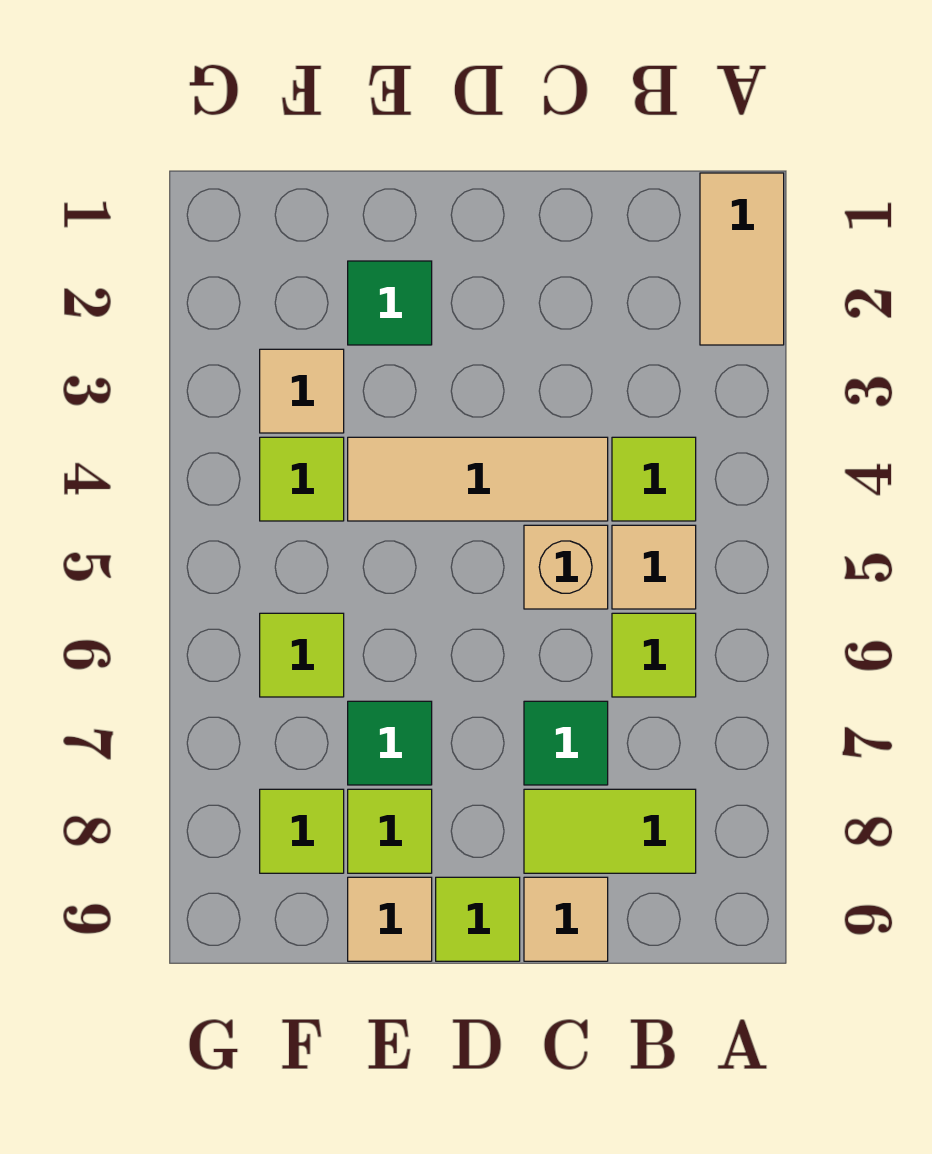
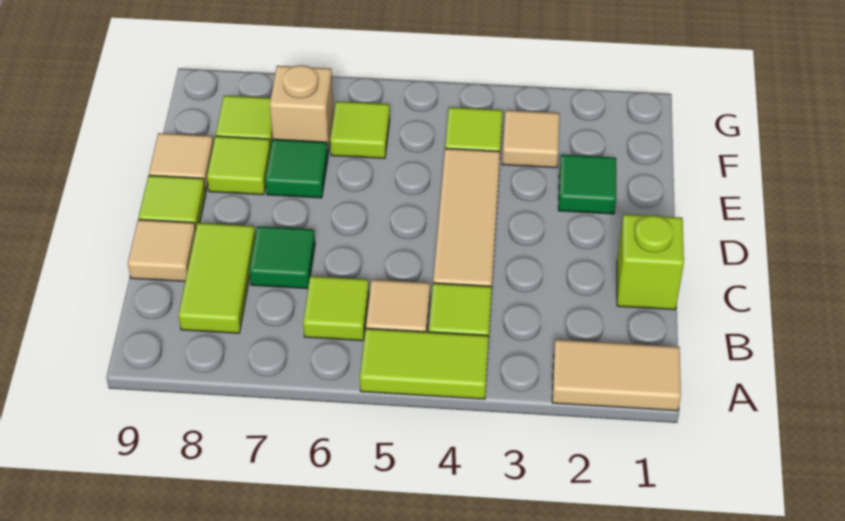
none -> lime tile A4:A5 level 1
none -> lime brick C1 level 1
tan brick C5 level 1 -> tan brick F7 level 1

